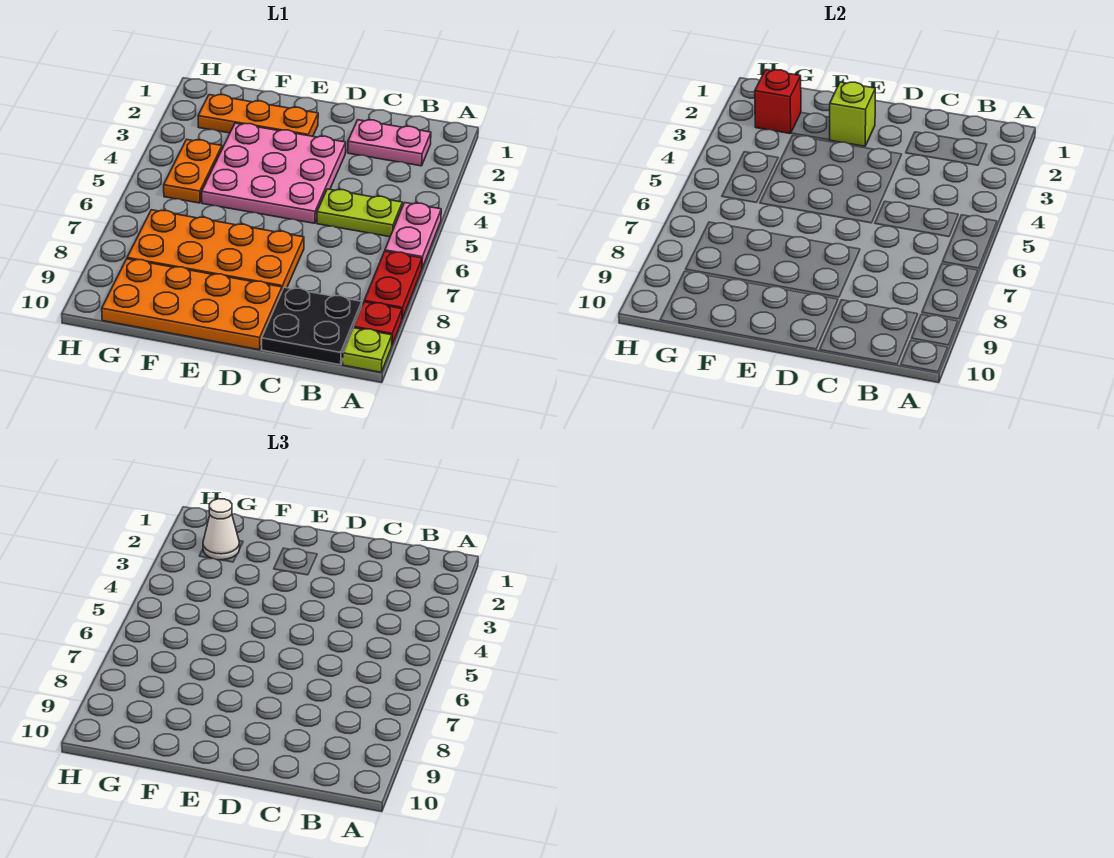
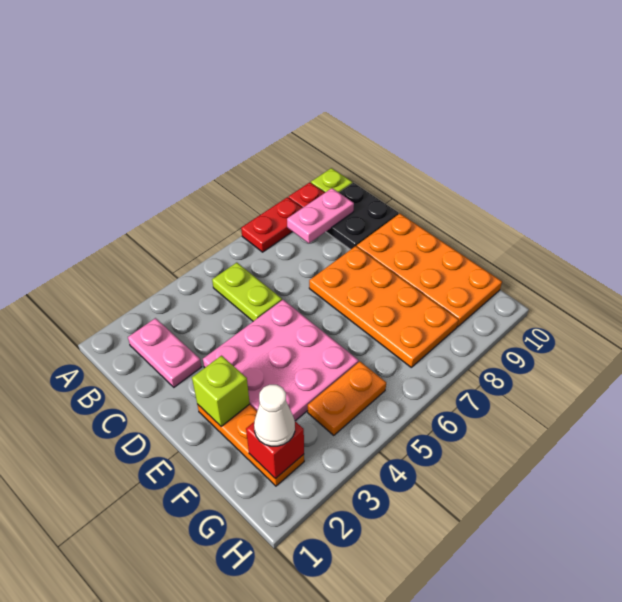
pink plate A5:A6 level 1 -> pink plate B8:B9 level 2

